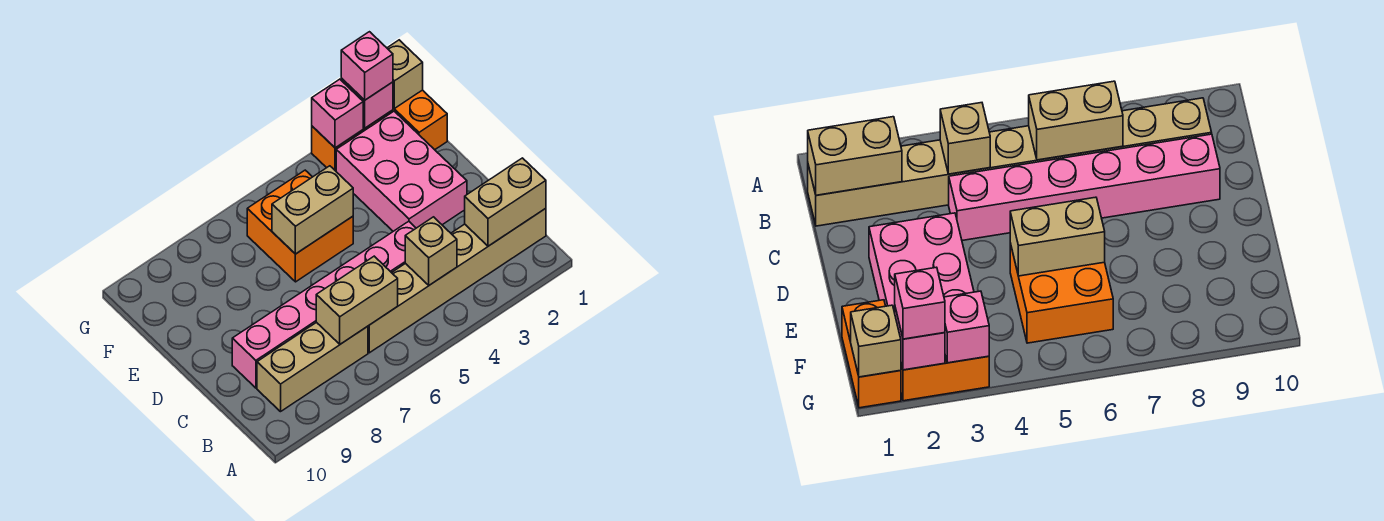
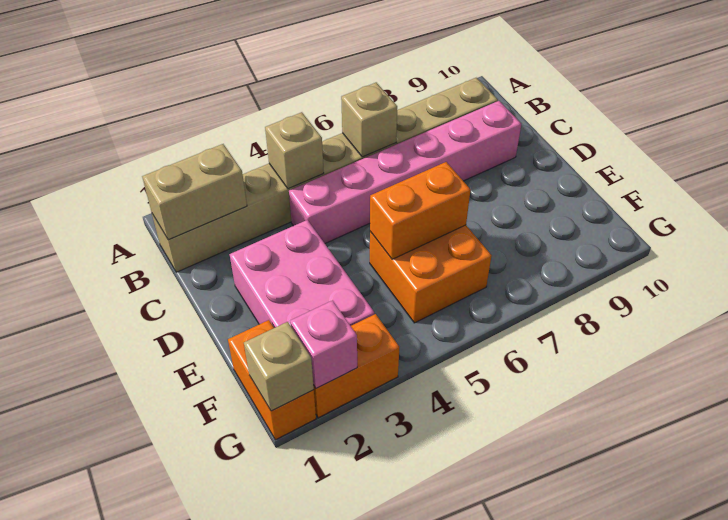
tan brick B6:B7 level 2 -> tan brick B6 level 2
tan brick E5:E6 level 2 -> orange brick E5:E6 level 2
pink brick G2 level 3 -> none
pink brick G3 level 2 -> none

